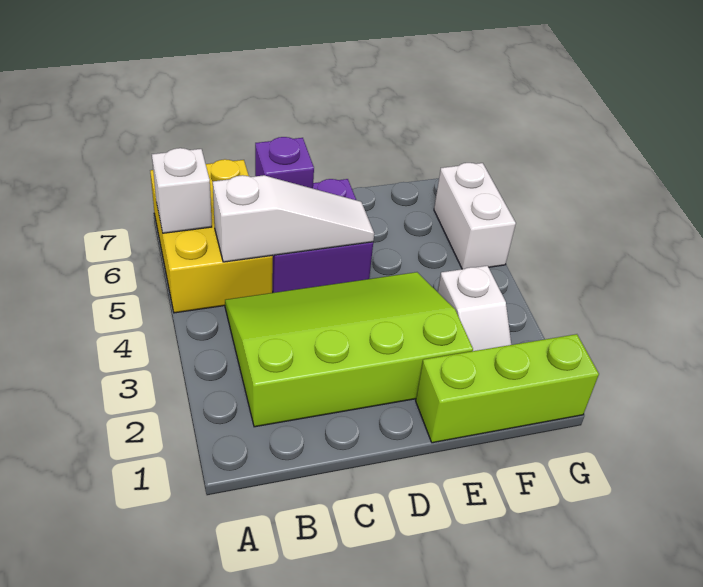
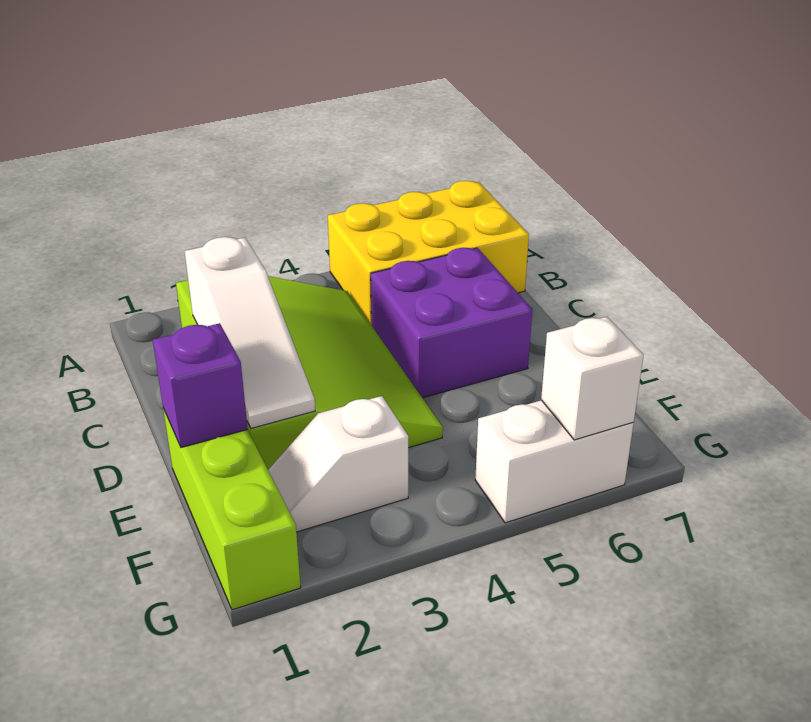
white brick A6 level 2 -> white brick G6 level 2
white slope B5:D5 level 2 top B -> white slope C2:E2 level 2 top C
purple brick C6 level 2 -> purple brick E1 level 2

